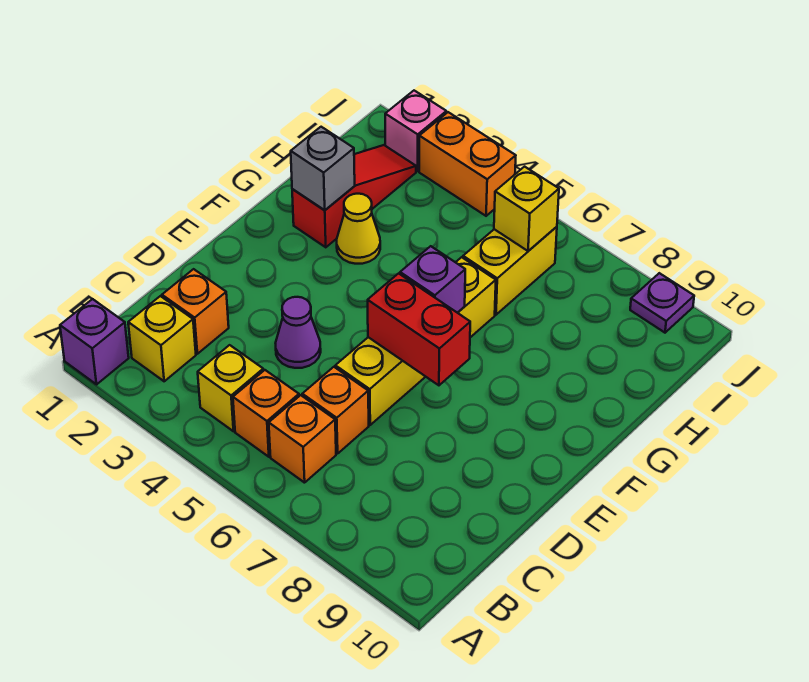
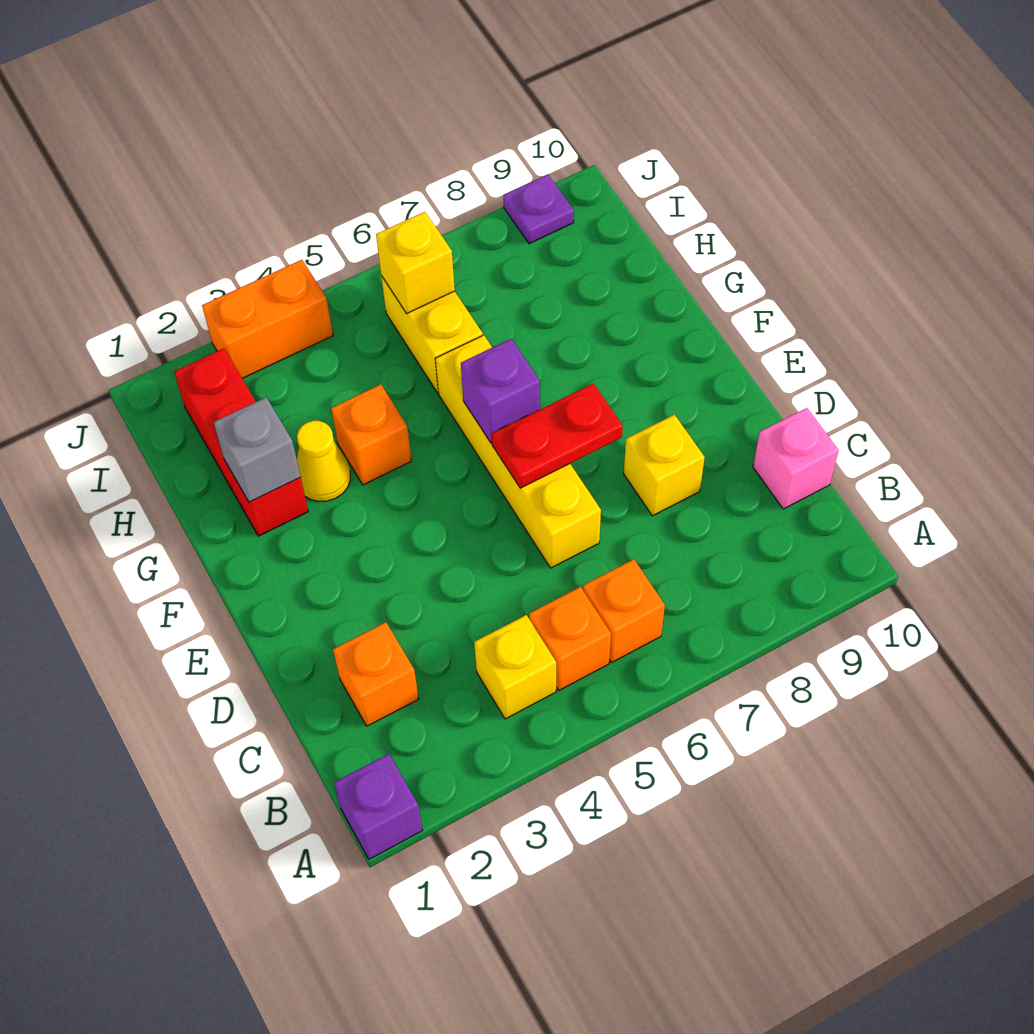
yellow brick B2 level 1 -> yellow brick D8 level 1
orange brick C6 level 1 -> orange brick G4 level 1
purple cone D4 level 1 -> none
red brick E6:E7 level 2 -> red plate E6:E7 level 2
red slope G2:I2 level 1 top G -> red brick G2:I2 level 1
pink brick J2 level 1 -> pink brick C10 level 1

